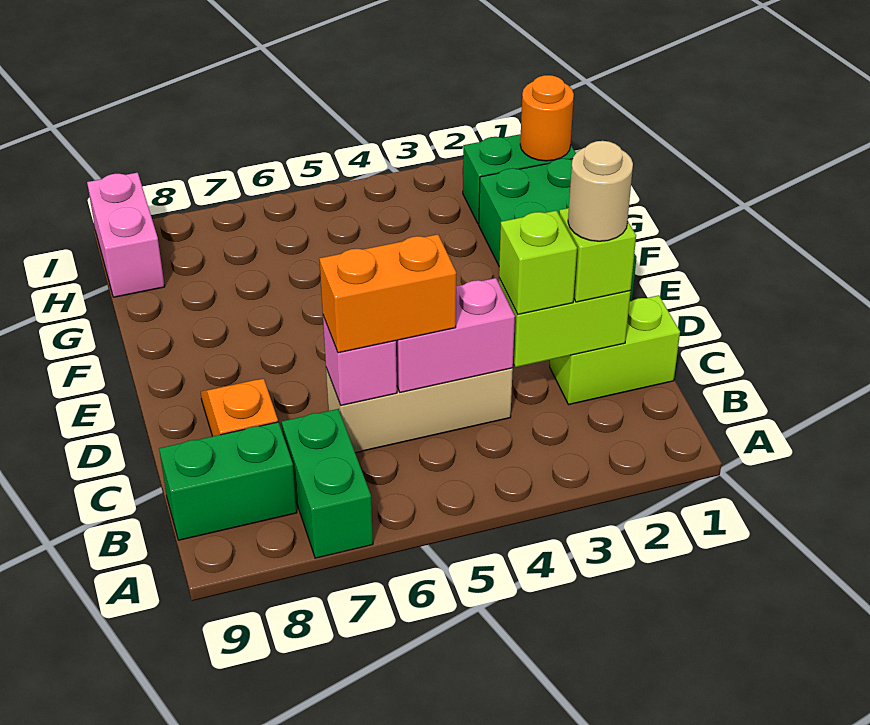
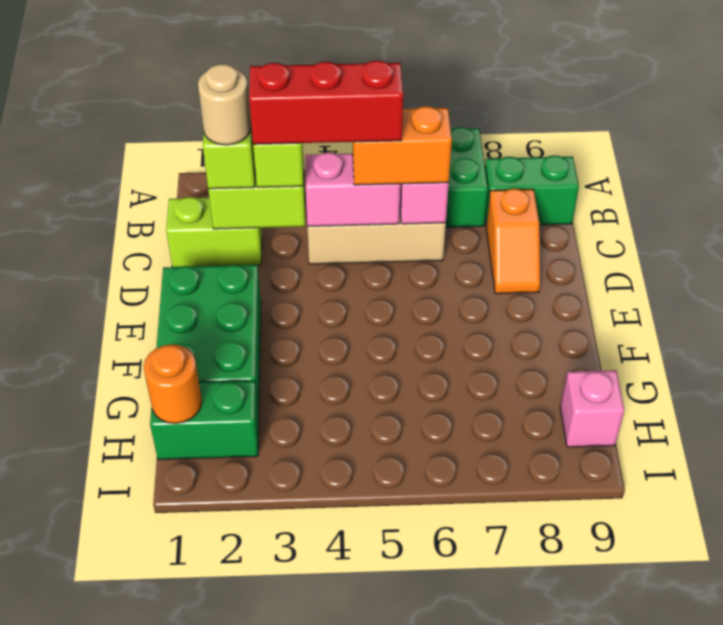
none -> red brick C3:C5 level 4
pink brick H9:I9 level 1 -> pink brick H9 level 1

